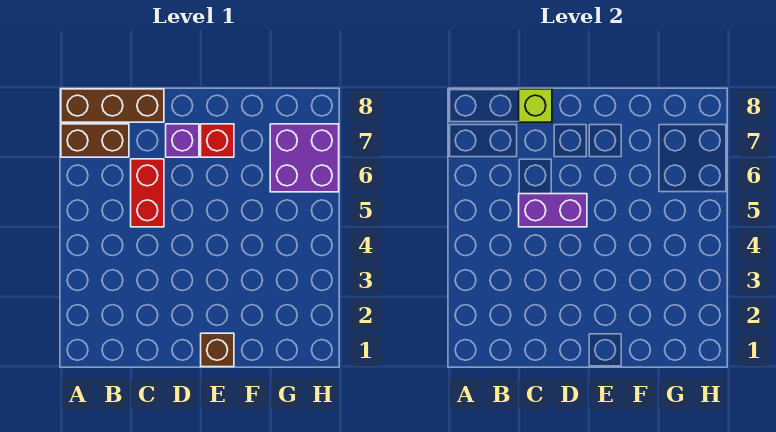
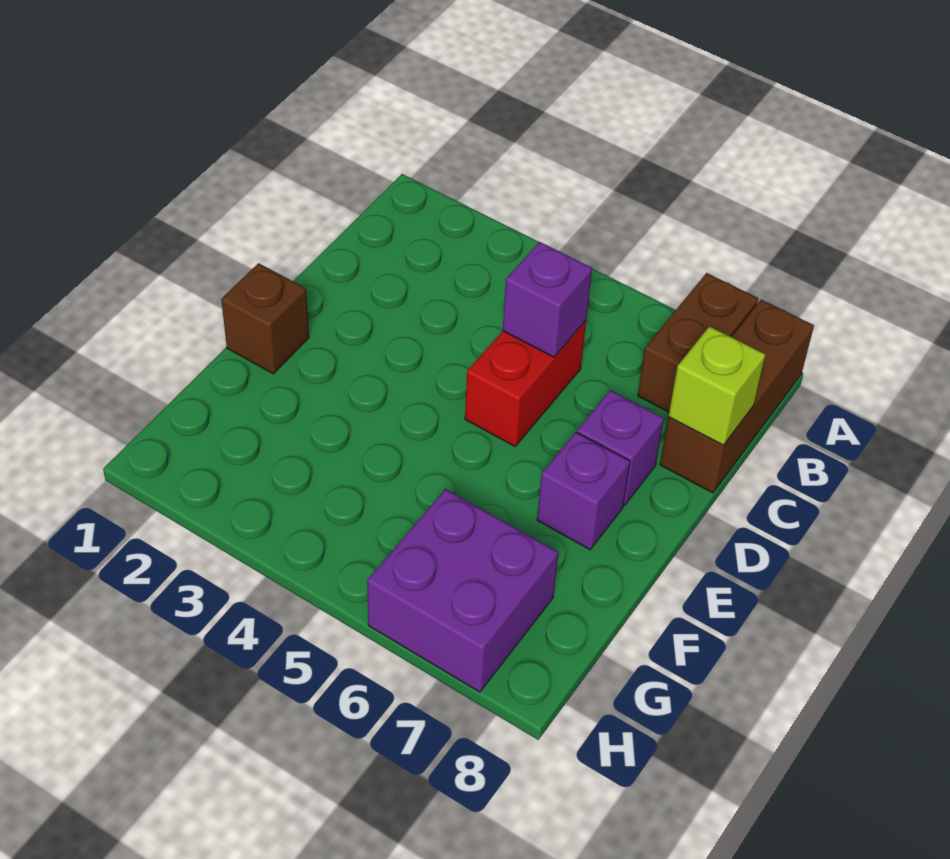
red brick C5:C6 level 1 -> red brick C5:D5 level 1
purple brick C5:D5 level 2 -> purple brick C5 level 2
red brick E7 level 1 -> purple brick E7 level 1

